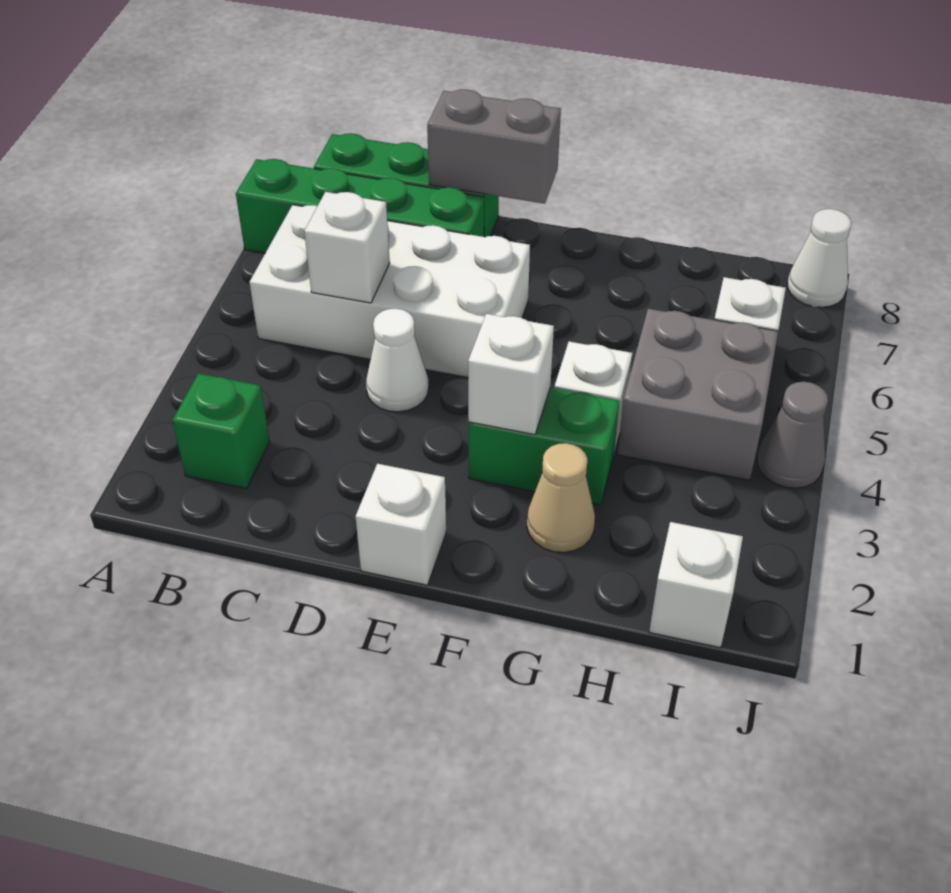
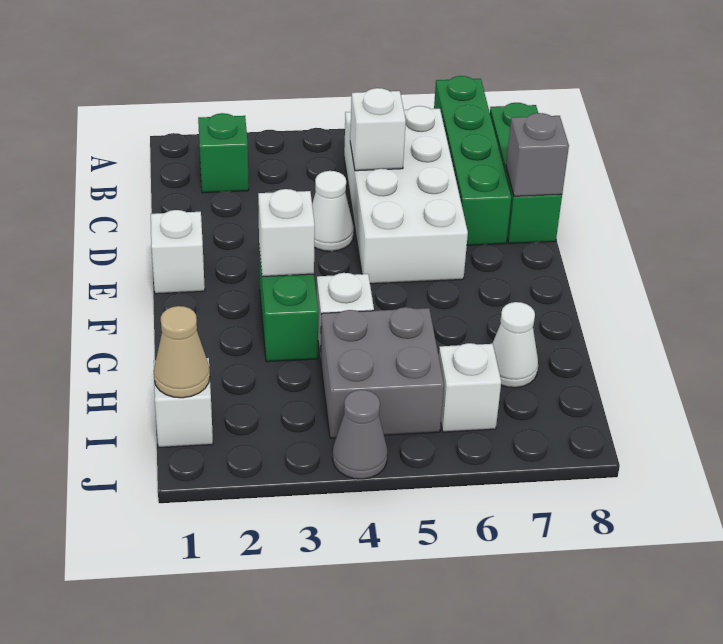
grey brick D8:E8 level 2 -> grey brick D8 level 2
tan cone G2 level 1 -> tan cone I1 level 2
white cone J8 level 1 -> white cone H7 level 1

